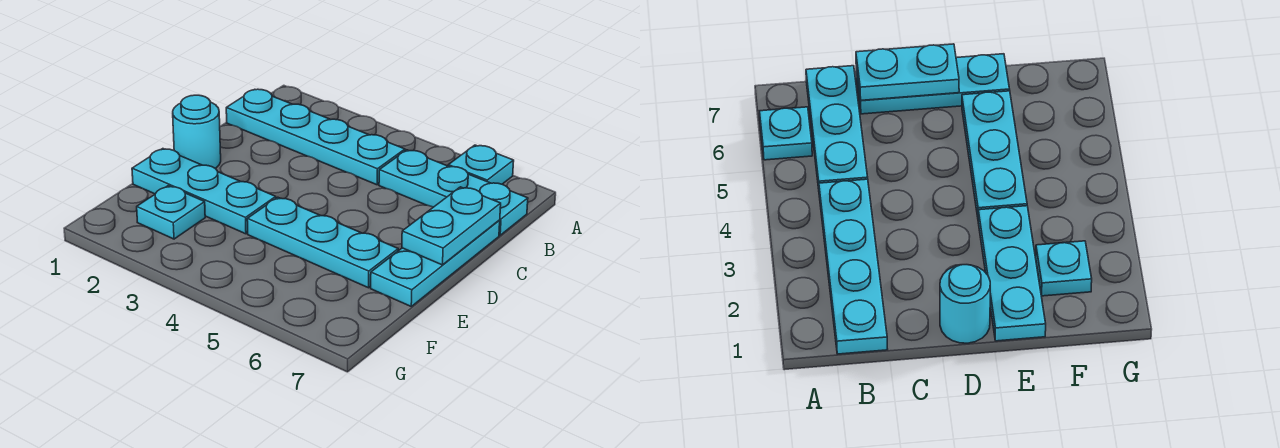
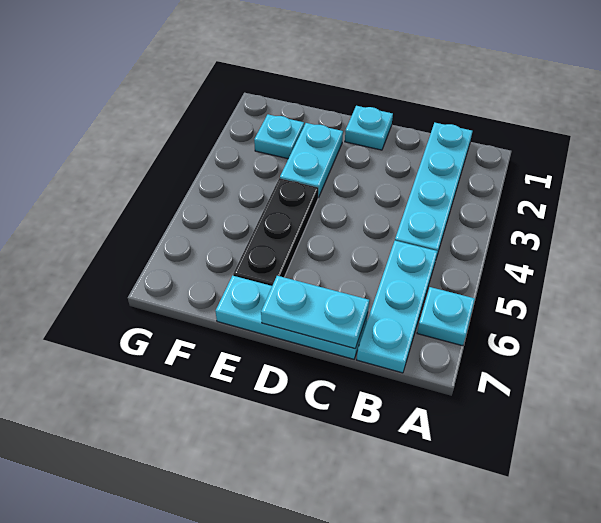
cyan round brick D1 level 1 -> cyan plate D1 level 1
cyan plate E1:E3 level 1 -> cyan plate E2:E3 level 1
cyan plate E4:E6 level 1 -> black plate E4:E6 level 1

